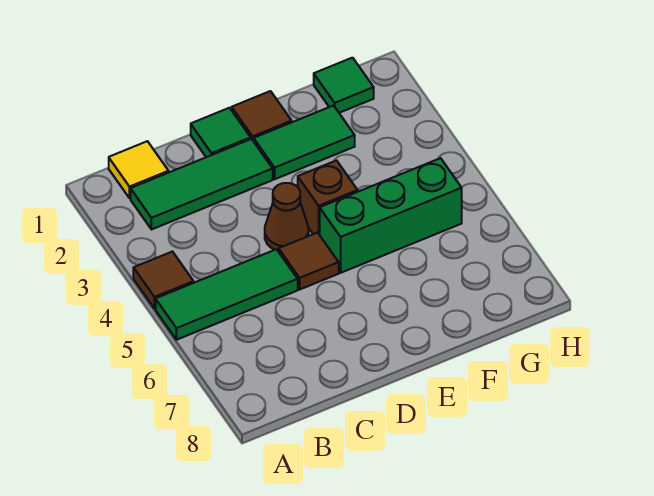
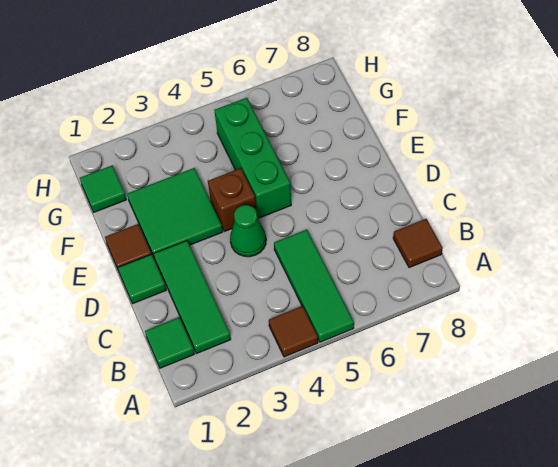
yellow tile B1 level 1 -> green tile B1 level 1
brown cone D4 level 1 -> green cone D4 level 1
brown tile D5 level 1 -> brown tile B8 level 1
green tile E2:F2 level 1 -> green tile E2:F3 level 1

